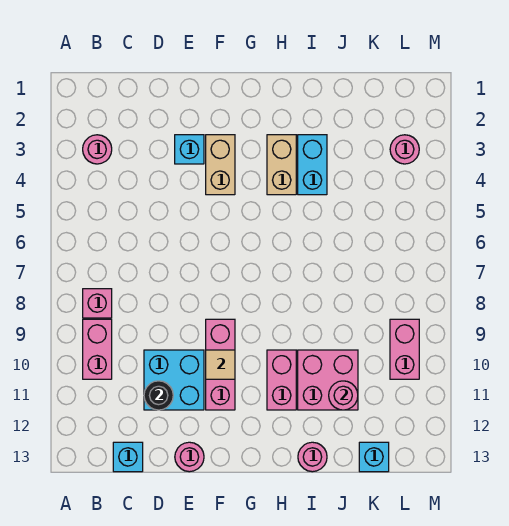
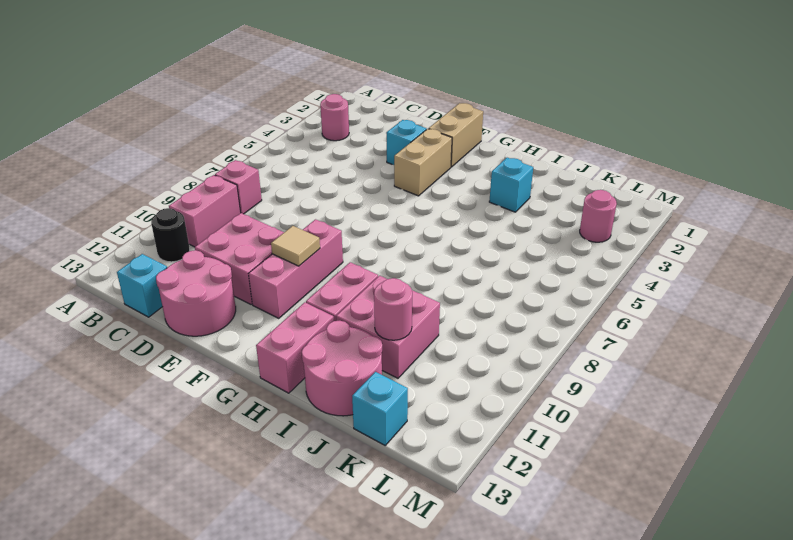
cyan brick D10:E11 level 1 -> pink brick D10:E11 level 1
black round brick D11 level 2 -> black round brick B11 level 1
pink round brick E13 level 1 -> pink round brick D12:E13 level 1
tan brick H3:H4 level 1 -> tan brick F1:F2 level 1
cyan brick I3:I4 level 1 -> cyan brick I3 level 1
pink round brick I13 level 1 -> pink round brick I12:J13 level 1
pink brick L9:L10 level 1 -> pink brick H12:H13 level 1

